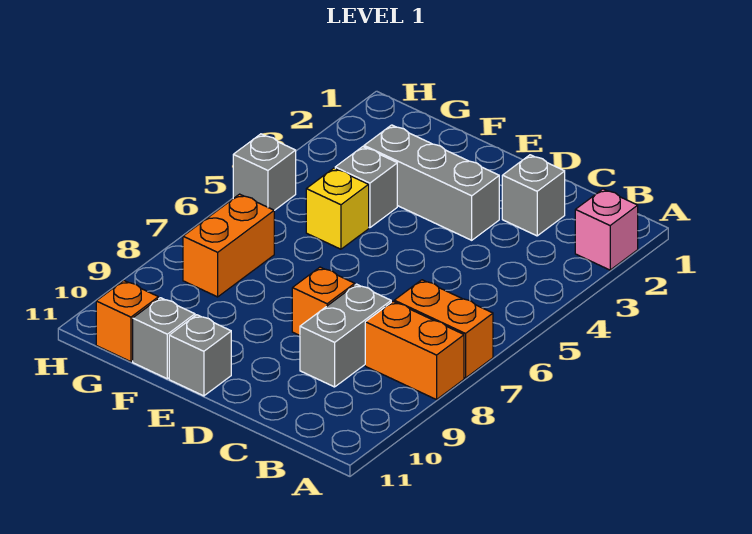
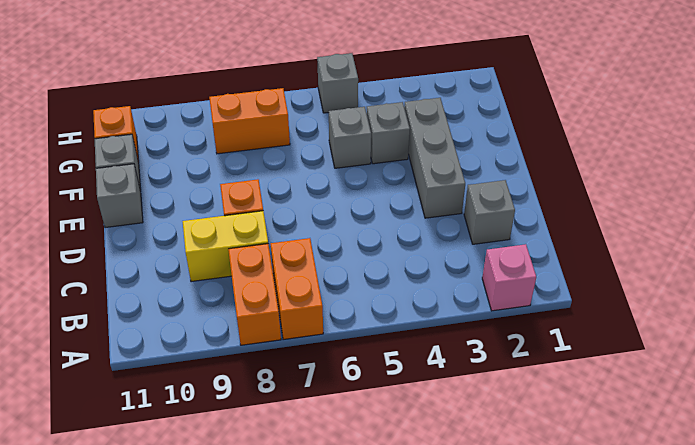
grey brick C8:C9 level 1 -> yellow brick C8:C9 level 1
yellow brick F5 level 1 -> grey brick F5 level 1

